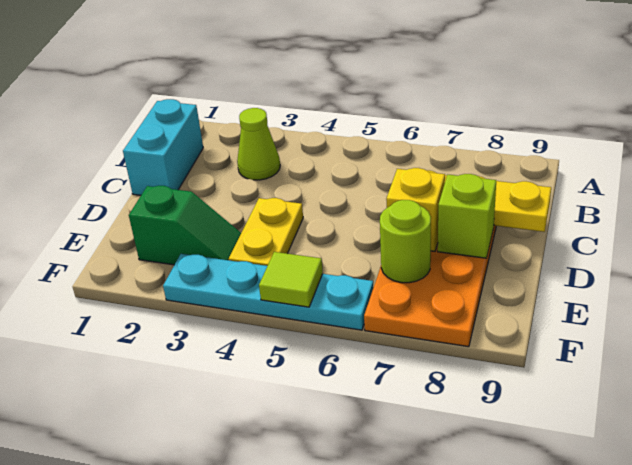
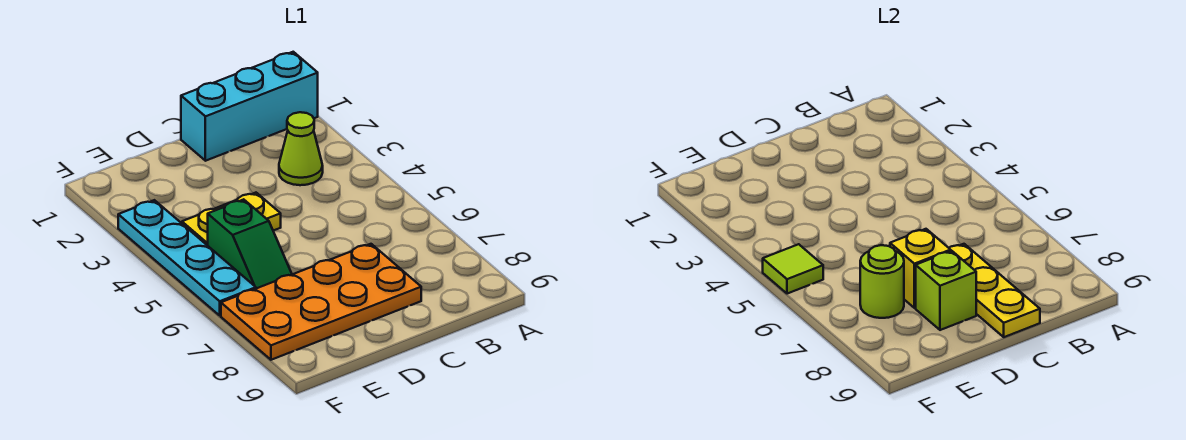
cyan brick B1:C1 level 1 -> cyan brick A1:C1 level 1
green slope E2:E3 level 1 top 2 -> green slope E5:E6 level 1 top 5

